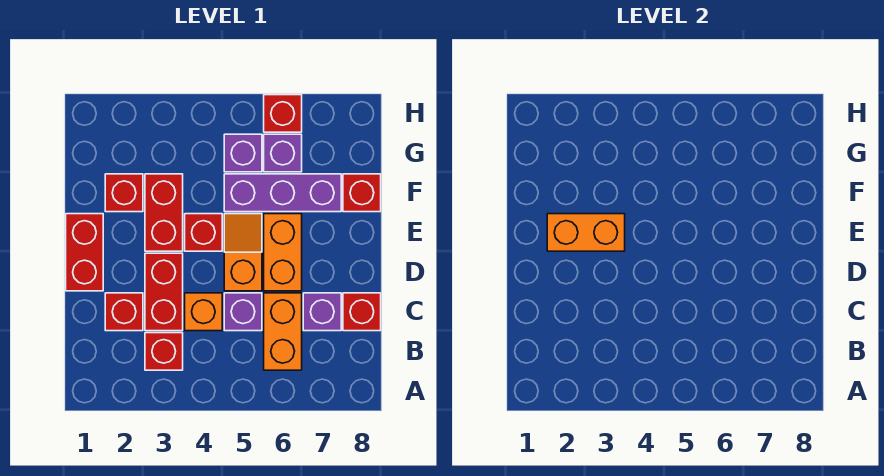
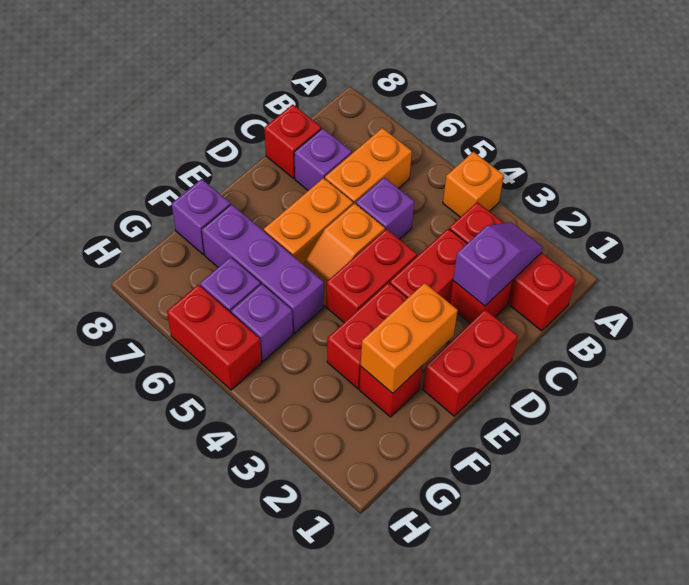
none -> purple slope B2:C2 level 2 top C
red brick B3 level 1 -> red brick B1:B3 level 1
orange brick C4 level 1 -> orange brick A4 level 1
orange brick E2:E3 level 2 -> orange brick E2:F2 level 2
red brick E4 level 1 -> red brick D4:E4 level 1
red brick F8 level 1 -> purple brick F8 level 1
red brick H6 level 1 -> red brick H5:H6 level 1

